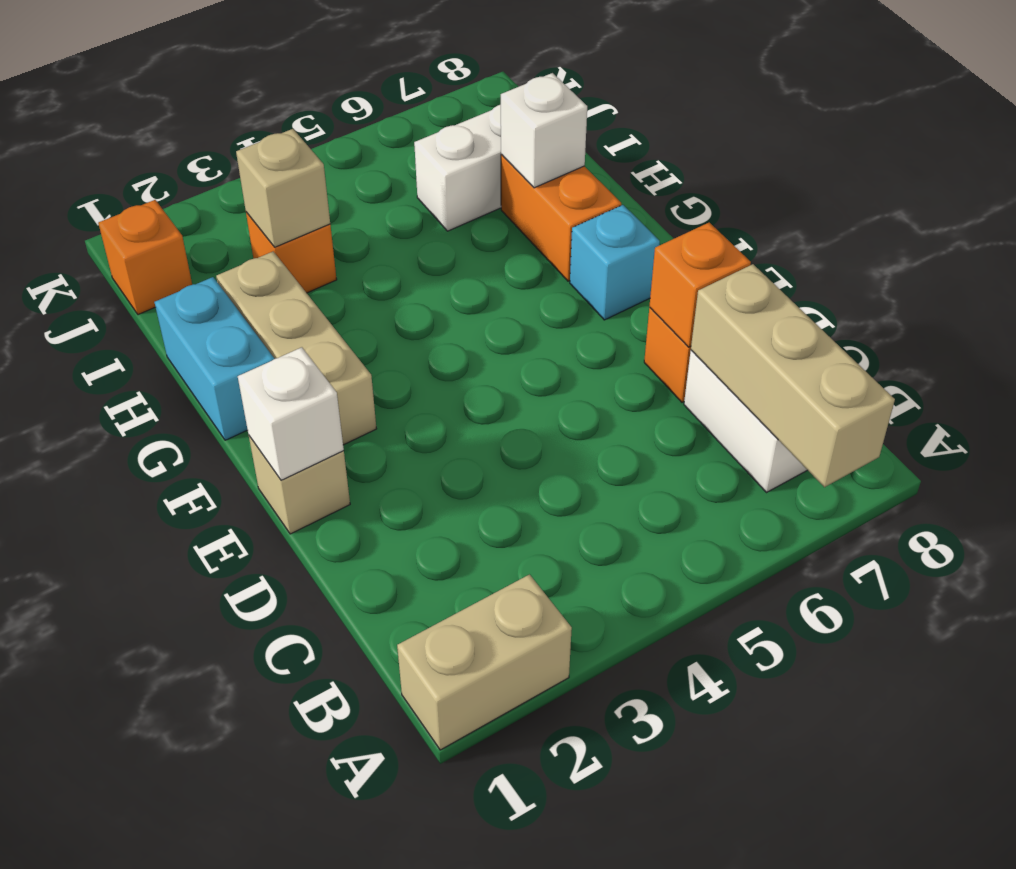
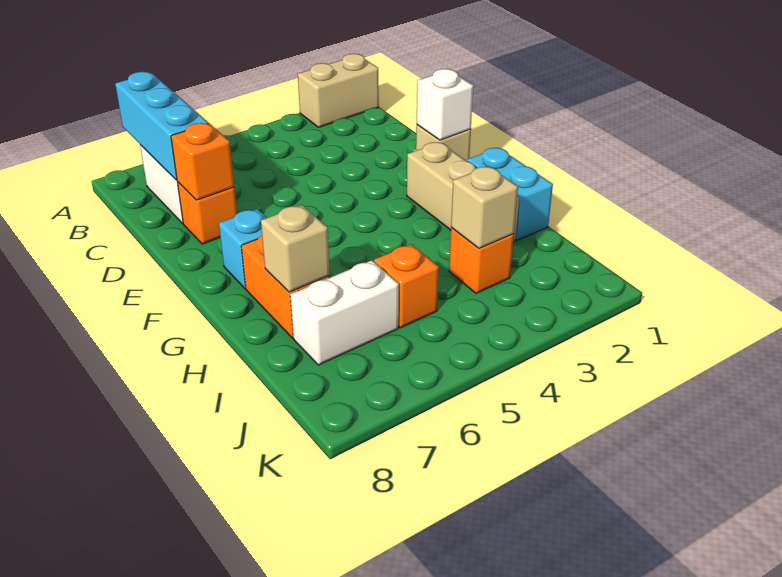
tan brick A7:C7 level 2 -> cyan brick A7:C7 level 2
white brick H7 level 2 -> tan brick H7 level 2
orange brick J1 level 1 -> orange brick I5 level 1

